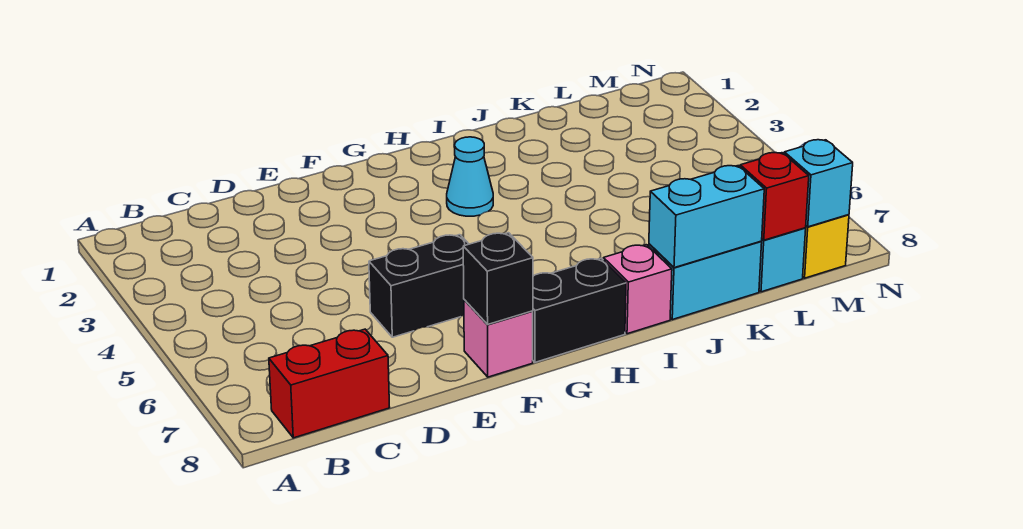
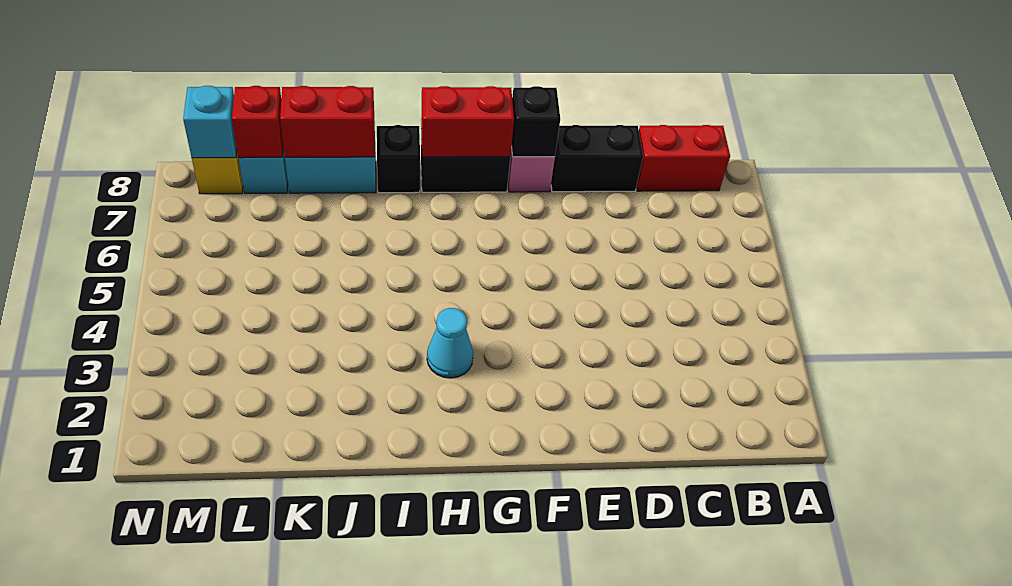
black brick E6:F6 level 1 -> black brick D8:E8 level 1
none -> red brick G8:H8 level 2
pink brick I8 level 1 -> black brick I8 level 1
cyan brick J8:K8 level 2 -> red brick J8:K8 level 2

